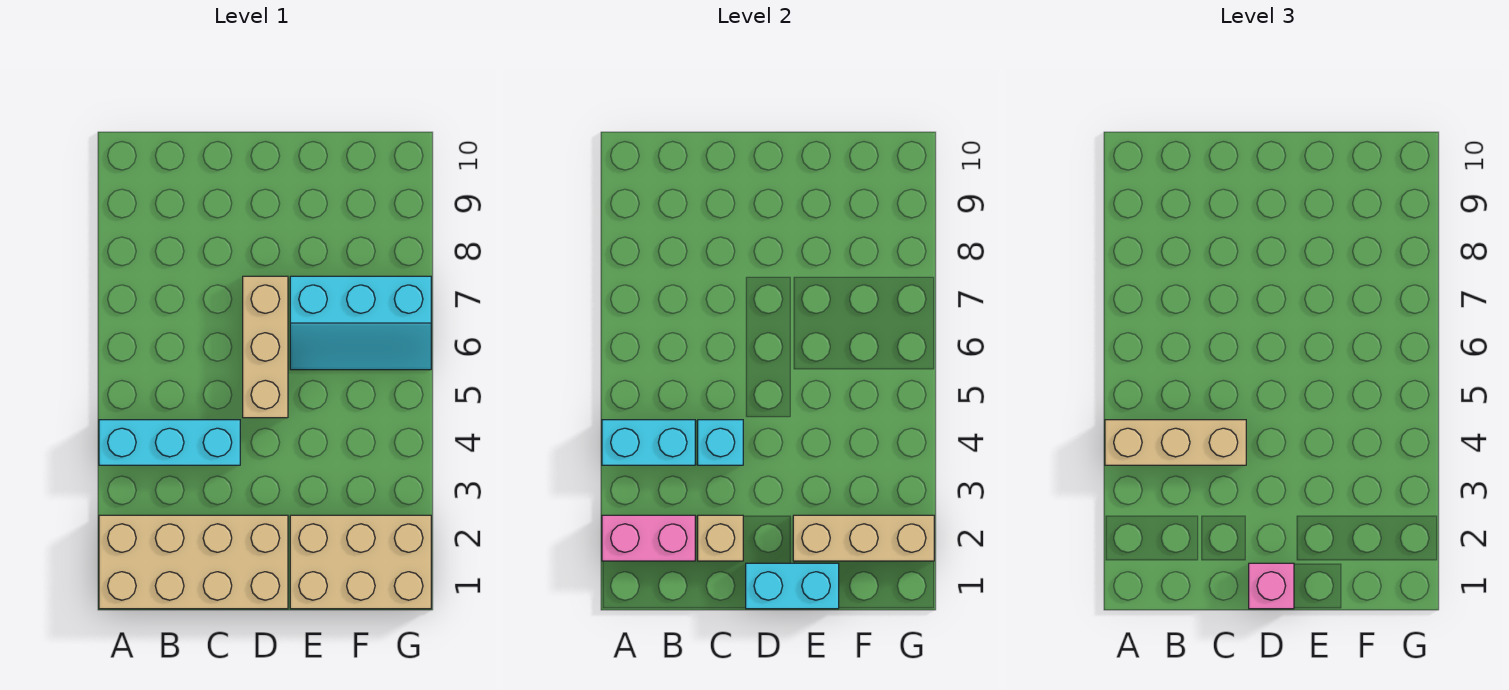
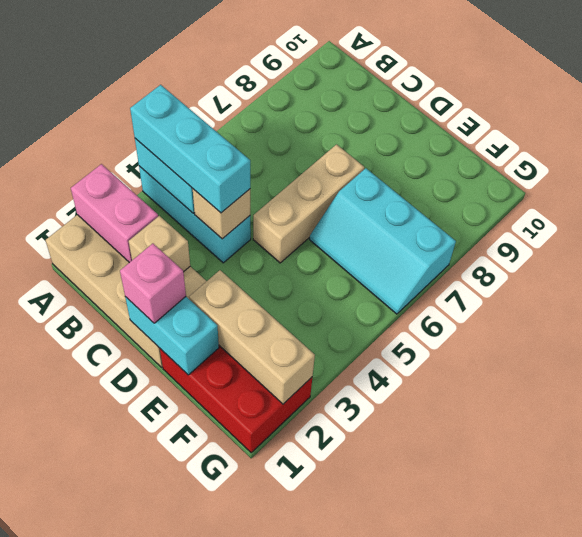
tan brick A4:C4 level 3 -> cyan brick A4:C4 level 3
cyan brick C4 level 2 -> tan brick C4 level 2
tan brick E1:G2 level 1 -> red brick E1:G2 level 1

